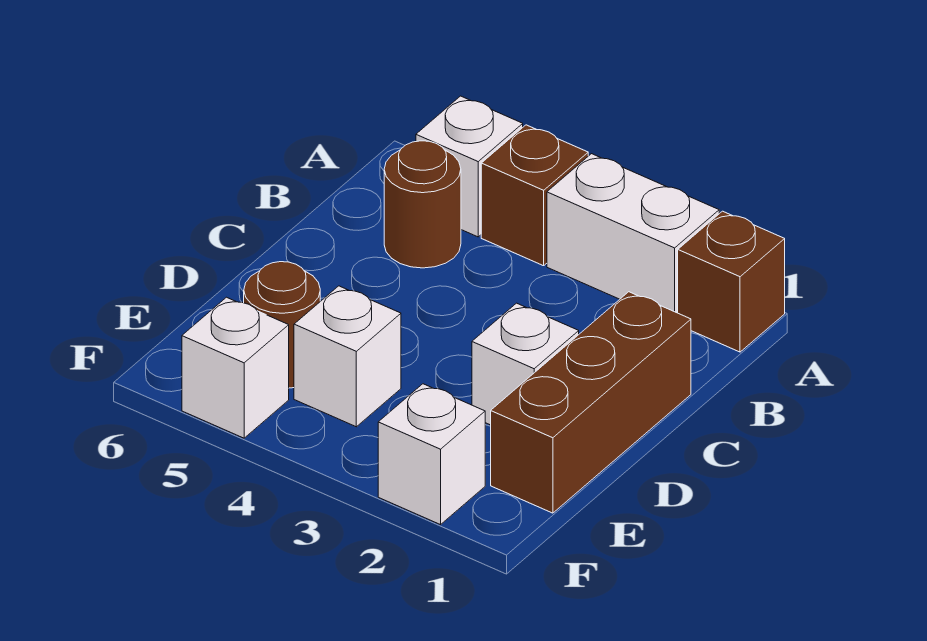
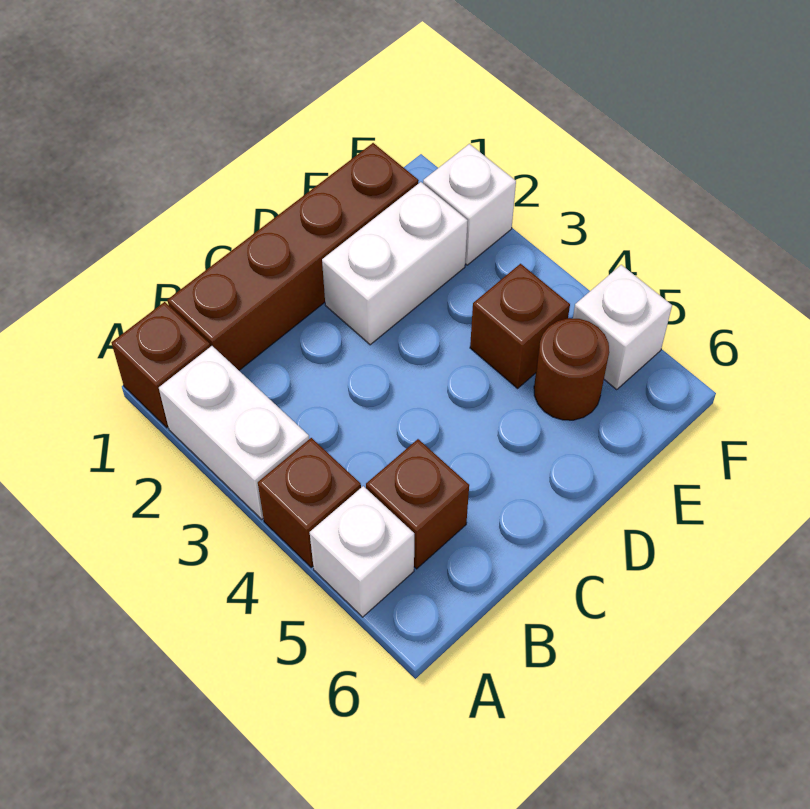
brown round brick B5 level 1 -> brown brick B5 level 1
brown brick C1:E1 level 1 -> brown brick B1:E1 level 1
white brick D2 level 1 -> white brick D2:E2 level 1
white brick E4 level 1 -> brown brick E4 level 1

